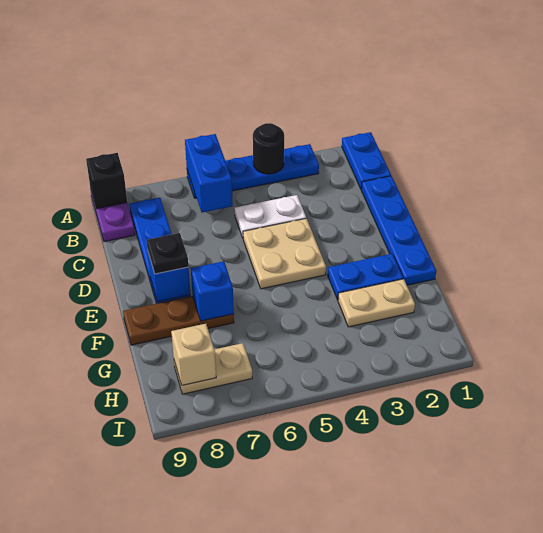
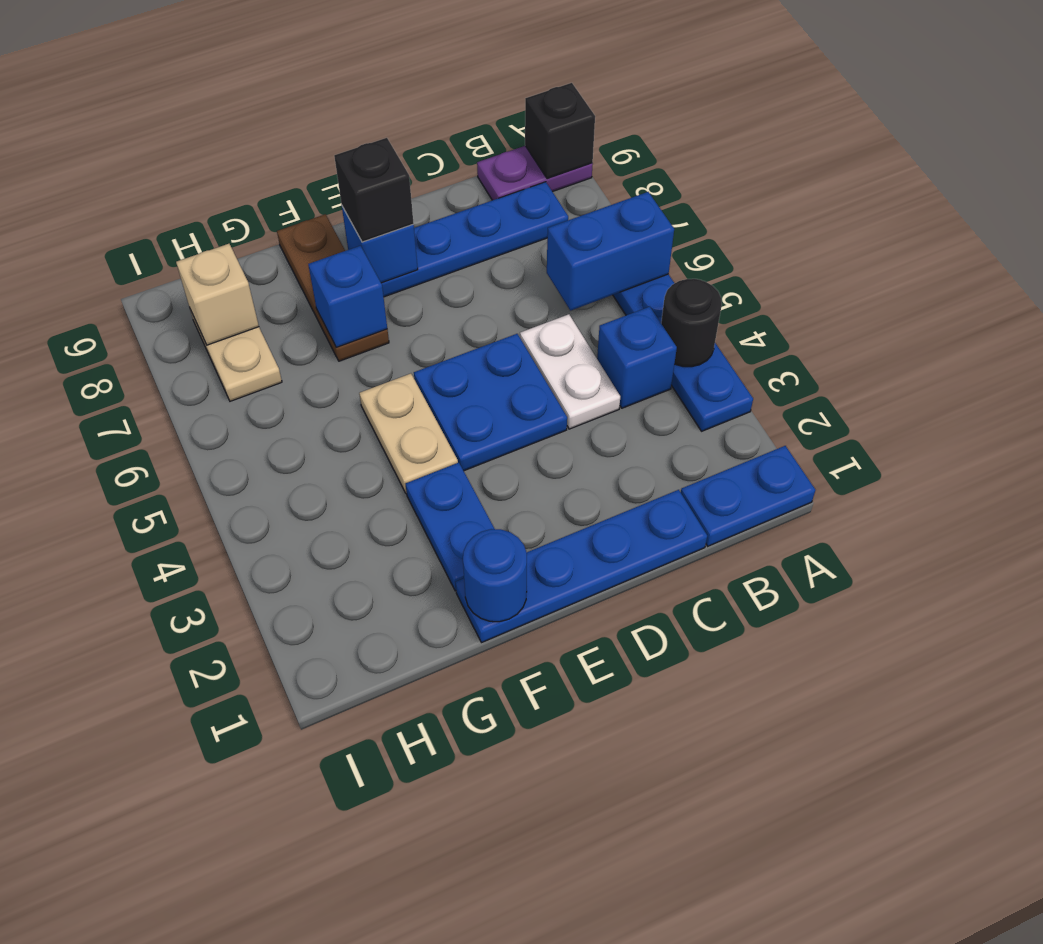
none -> blue brick B4 level 1
tan plate D4:E5 level 1 -> blue plate D4:E5 level 1
black plate E8 level 3 -> black brick E8 level 3
none -> blue round brick F1 level 2
tan plate G2:G3 level 1 -> tan plate F4:F5 level 1

